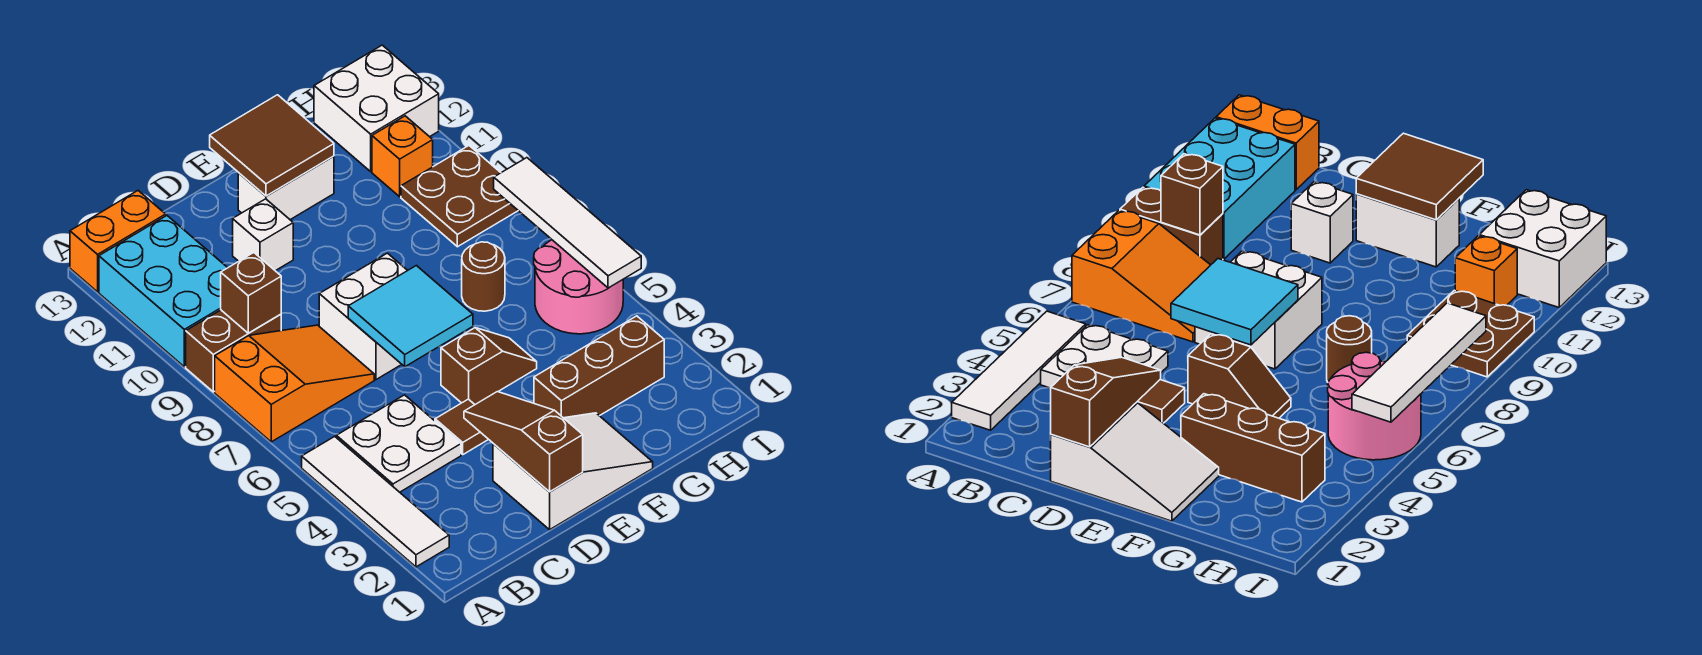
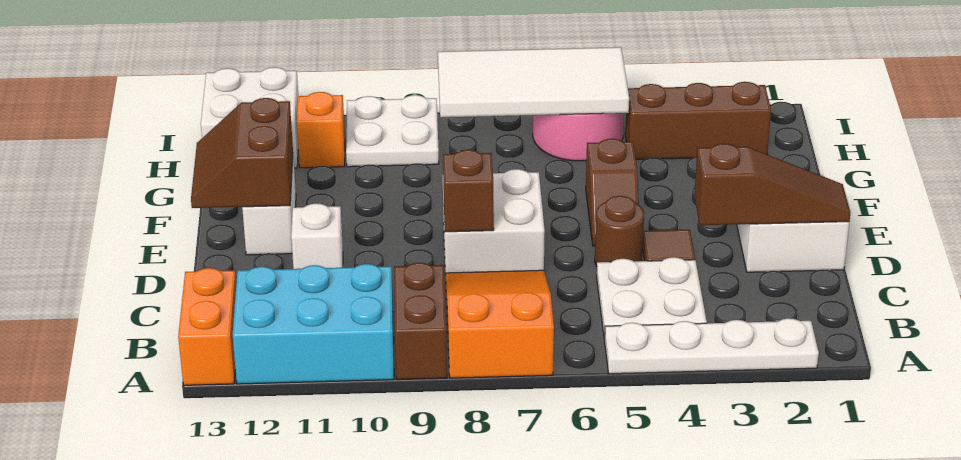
white tile A2:A5 level 1 -> white plate A2:A5 level 1
brown brick B9 level 2 -> brown brick D8 level 2
brown slope D1:D3 level 2 top 1 -> brown slope D1:D3 level 2 top 3
cyan tile D6:E7 level 2 -> none
brown slope E5:F5 level 1 top E -> brown slope E5:F5 level 1 top F
brown tile E12:F13 level 2 -> brown slope E12:F13 level 2 top 12
brown brick F3:H3 level 1 -> brown brick H2:H4 level 1
brown round brick G7 level 1 -> brown round brick D5 level 1
brown plate H9:I10 level 1 -> white plate H9:I10 level 1
white tile I5:I8 level 2 -> white tile H5:I8 level 2

